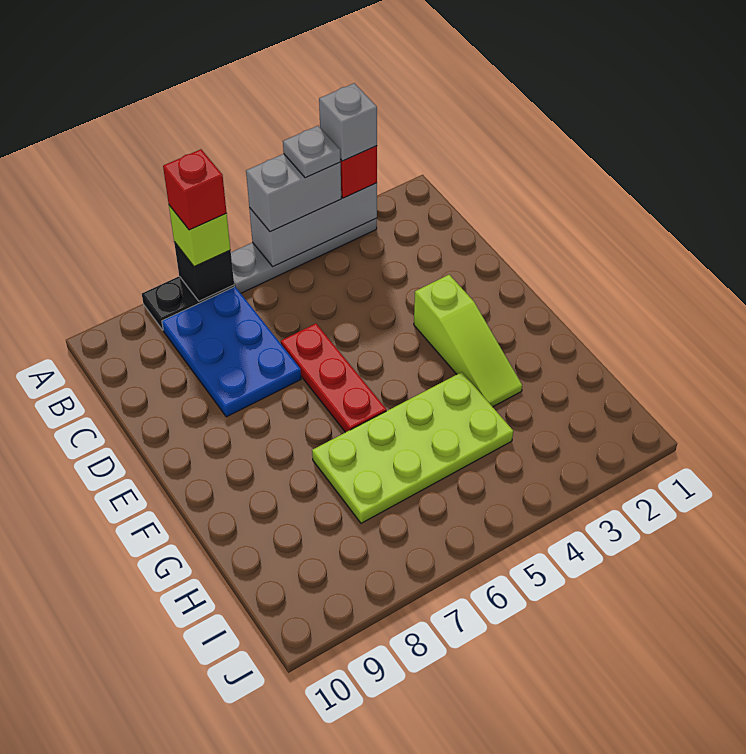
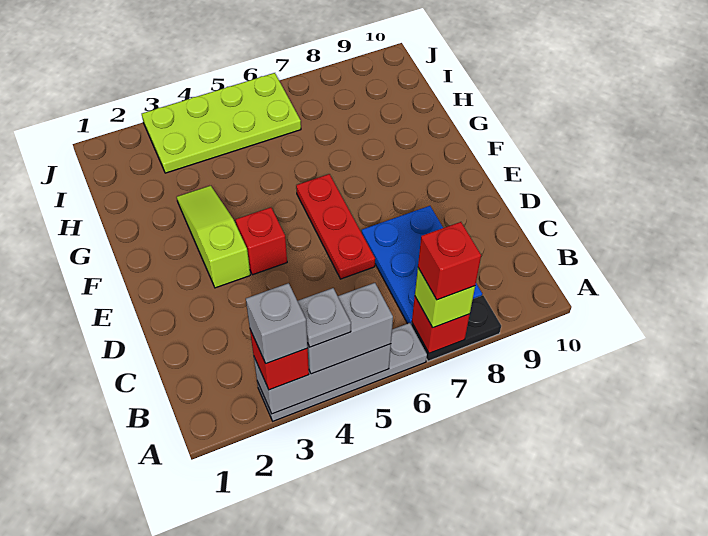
black brick A7 level 2 -> red brick A7 level 2
none -> red brick E4 level 1
lime plate G4:H7 level 1 -> lime plate I3:J6 level 1

